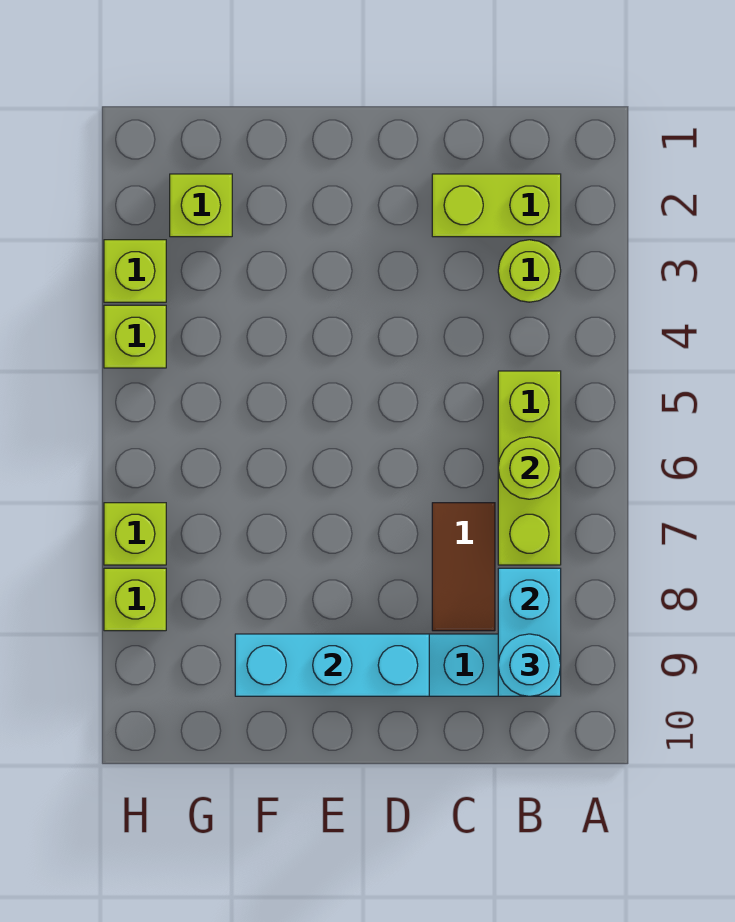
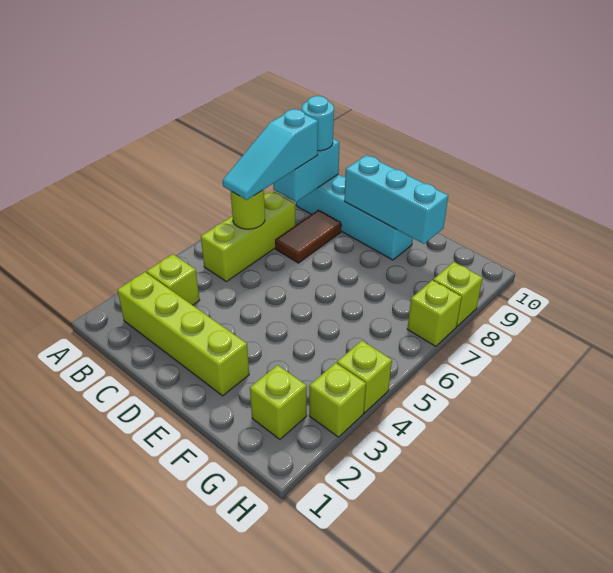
lime brick B2:C2 level 1 -> lime brick B2:E2 level 1
lime round brick B3 level 1 -> lime brick B3 level 1
none -> cyan slope B6:B8 level 3 top 8

